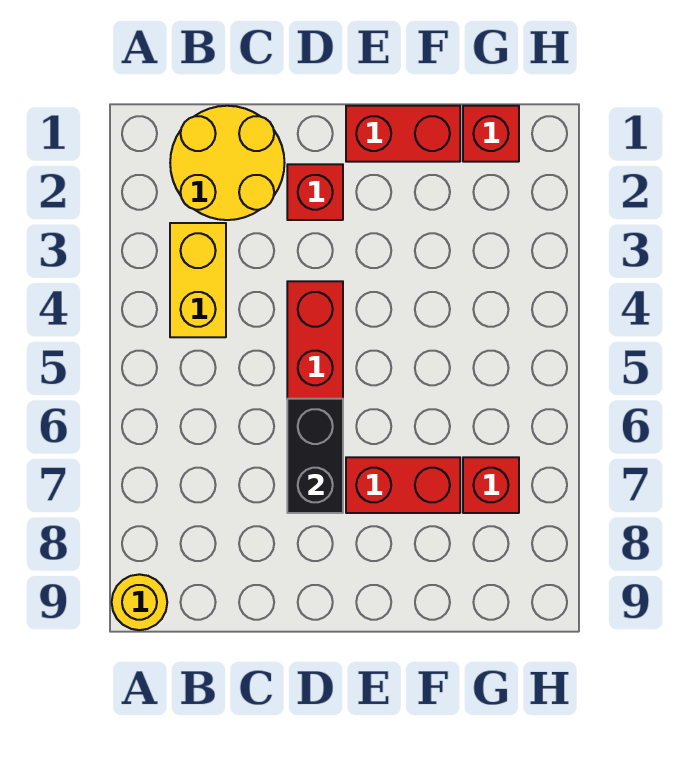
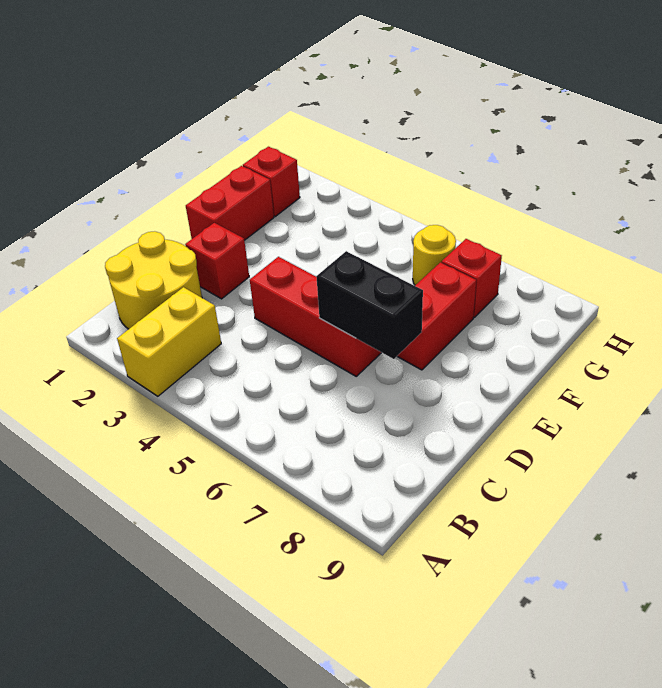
yellow round brick A9 level 1 -> yellow round brick G6 level 1
yellow brick B3:B4 level 1 -> yellow brick A3:B3 level 1

